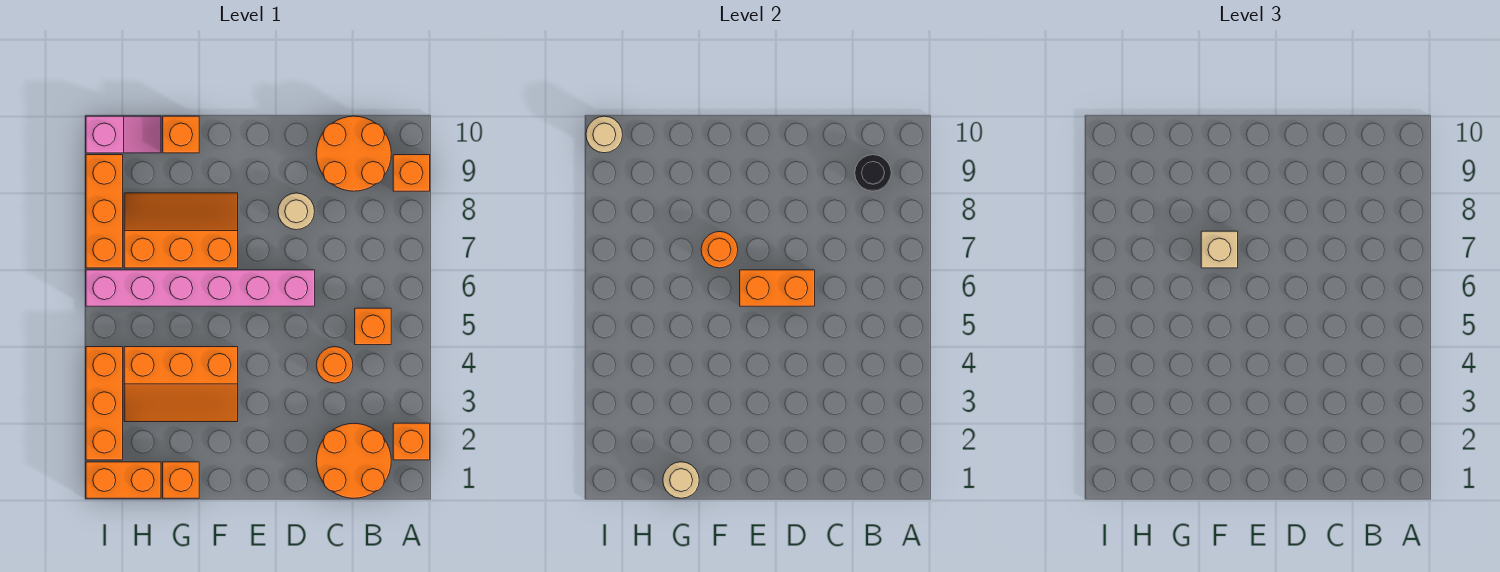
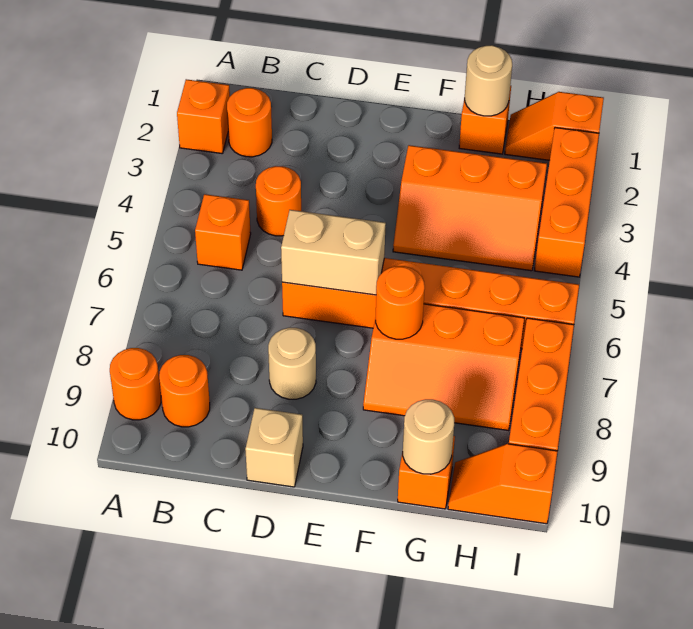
orange brick A9 level 1 -> orange round brick A9 level 1
orange round brick B1:C2 level 1 -> orange round brick B2 level 1
orange round brick B9:C10 level 1 -> orange round brick B9 level 1
black round brick B9 level 2 -> none
pink brick D6:I6 level 1 -> orange brick D6:I6 level 1
orange brick D6:E6 level 2 -> tan brick D6:E6 level 2
orange slope F3:H4 level 1 top 4 -> orange slope F3:H4 level 1 top 3
tan brick F7 level 3 -> tan brick D10 level 1
orange brick H1:I1 level 1 -> orange slope H1:I1 level 1 top I
pink slope H10:I10 level 1 top I -> orange slope H10:I10 level 1 top I
tan round brick I10 level 2 -> tan round brick G10 level 2

